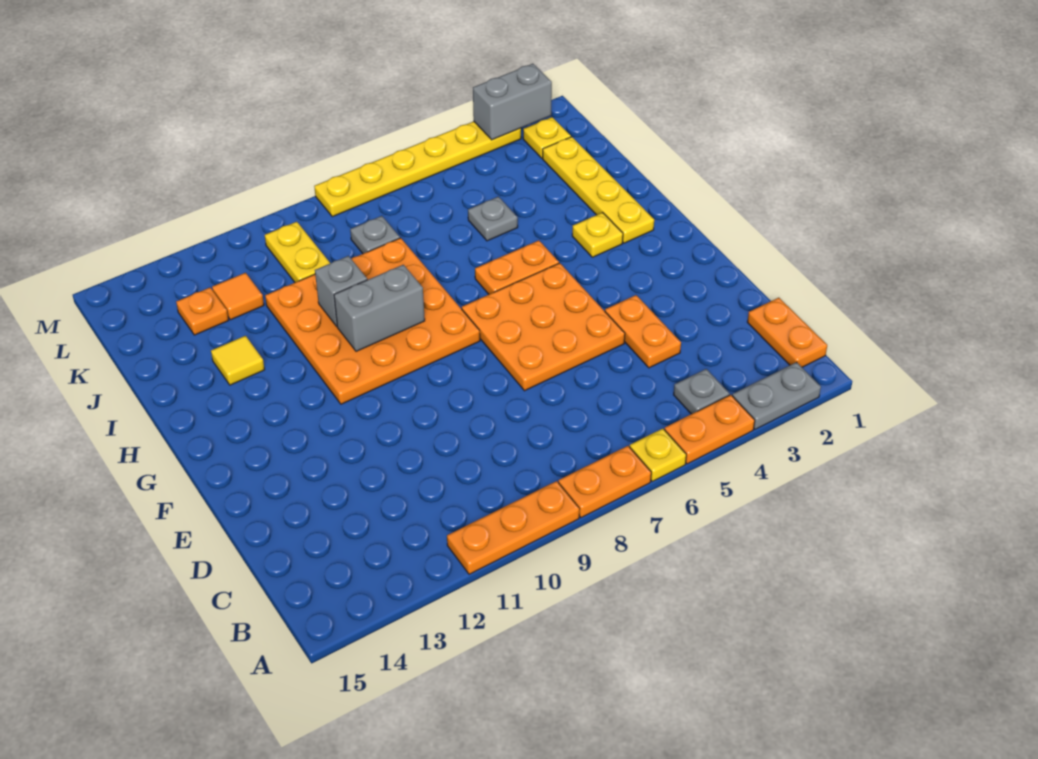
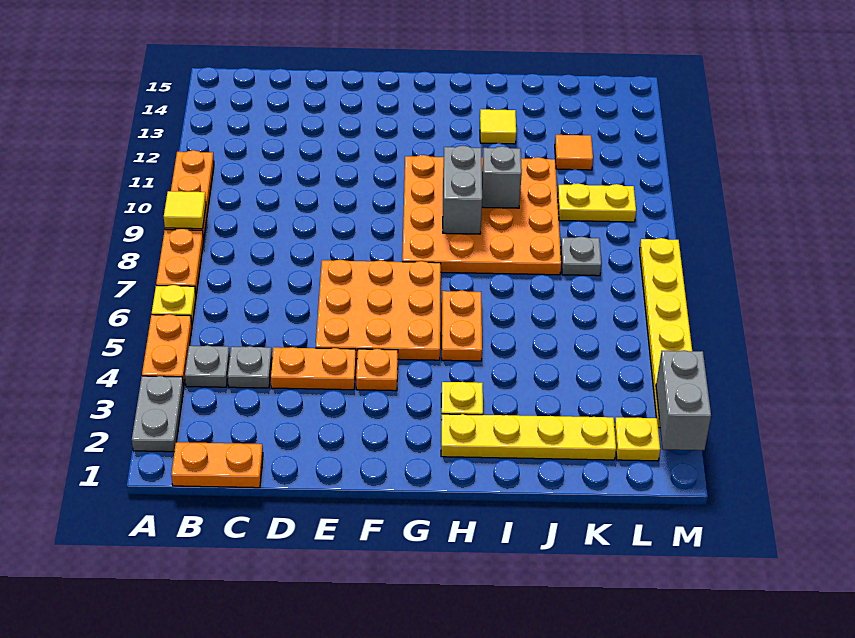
none -> yellow tile A9 level 2
grey plate J5 level 1 -> grey plate C4 level 1
orange plate K13 level 1 -> orange plate F4 level 1

